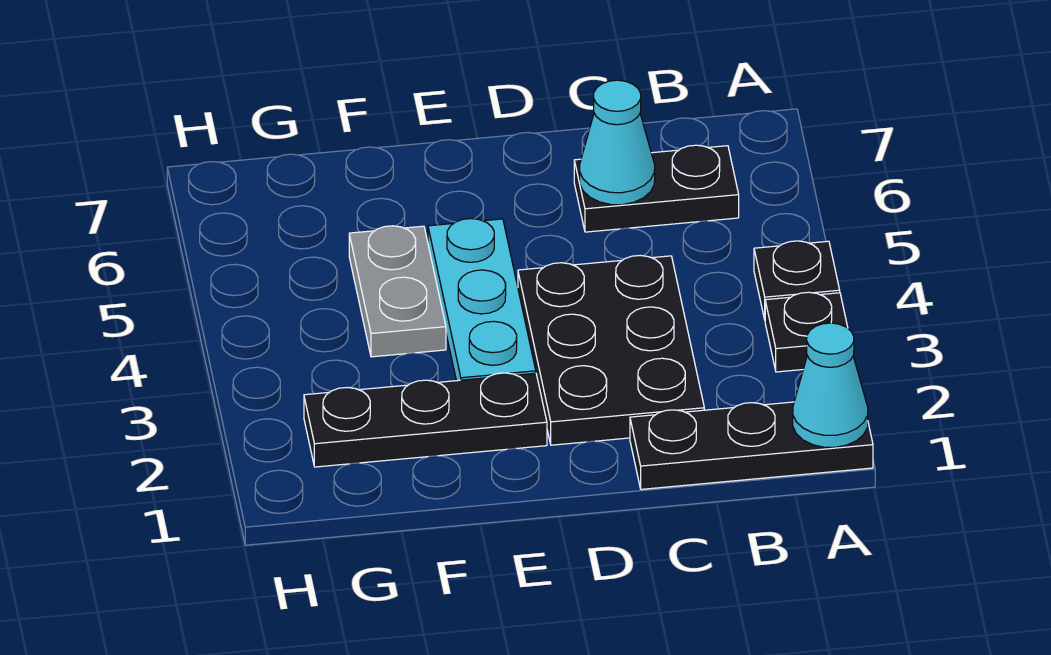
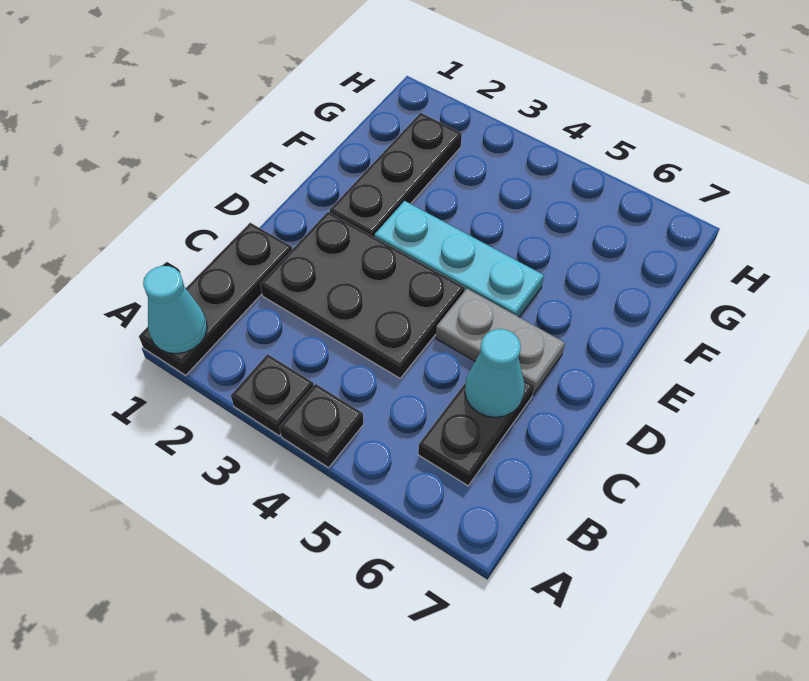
grey plate F4:F5 level 1 -> grey plate D5:D6 level 1

